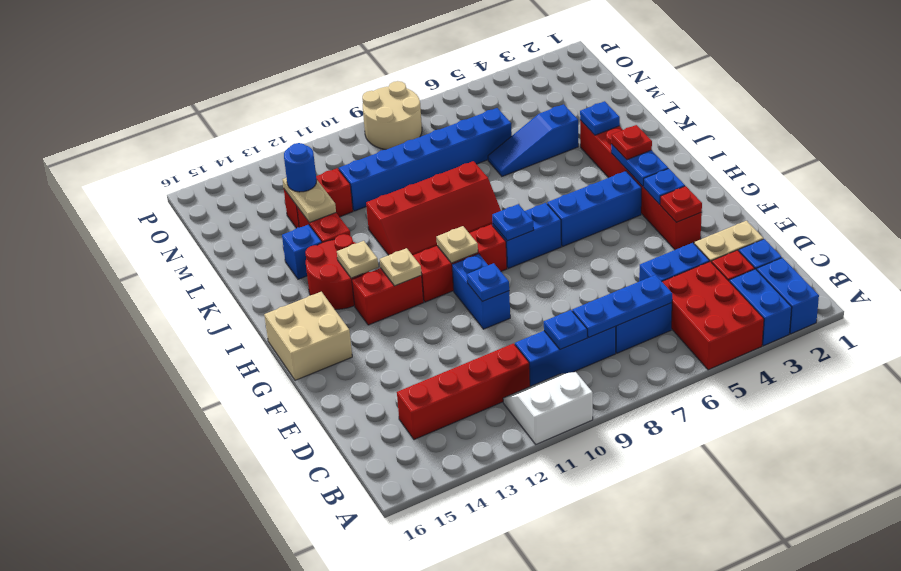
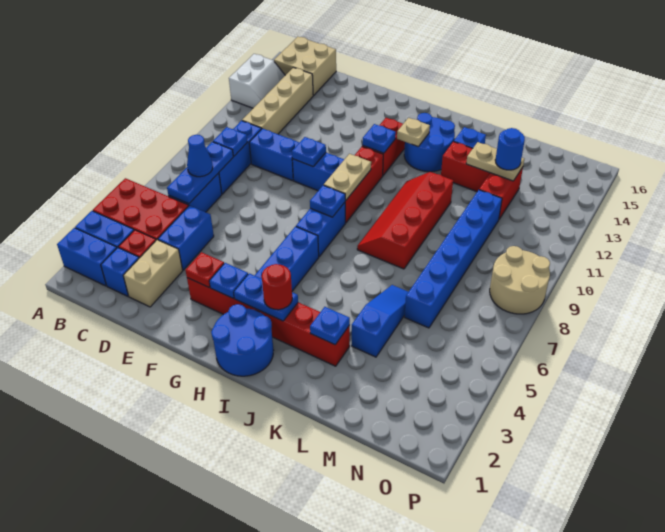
white slope A10:B11 level 1 top A -> white slope A13:B14 level 1 top A
none -> blue cone C7 level 3
red brick C11:C14 level 1 -> tan brick C11:C14 level 1
none -> blue brick D10:E10 level 1
tan brick G15:H16 level 1 -> tan brick B15:C16 level 1
none -> blue round brick H1:I2 level 1
tan plate H10 level 2 -> tan plate H9:H10 level 2
tan plate H12 level 2 -> blue plate H12 level 2
red plate I3 level 3 -> red round brick I3 level 3
red round brick I13:J14 level 1 -> blue round brick I13:J14 level 1

